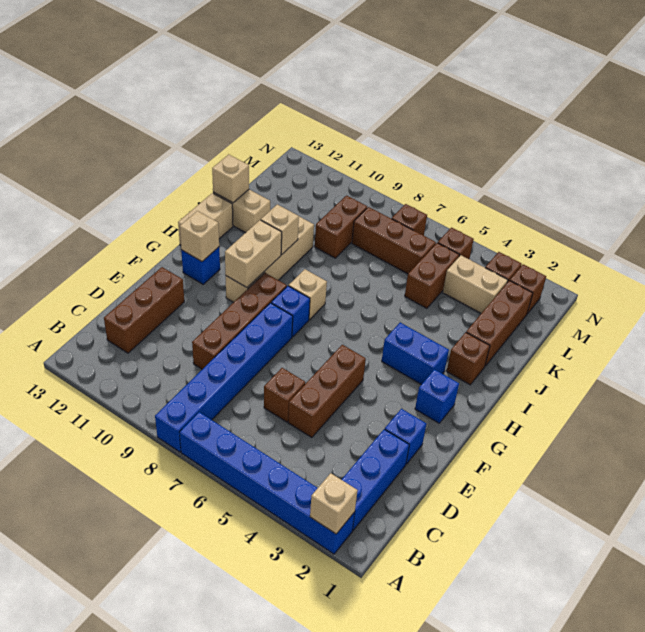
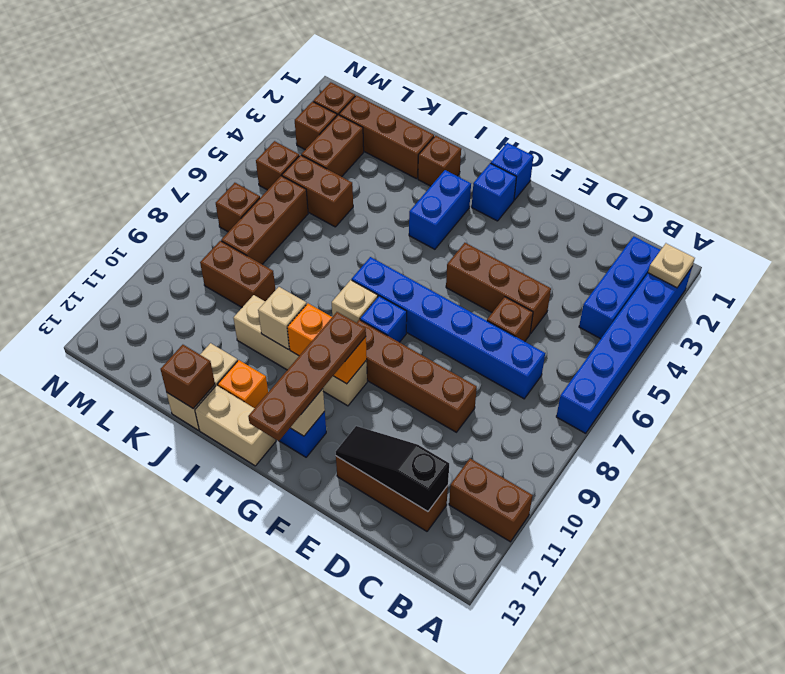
tan brick A2 level 2 -> tan plate A2 level 2
blue brick A8:F8 level 1 -> blue brick C7:H7 level 1
none -> brown brick A11:B11 level 1
blue brick B2:D2 level 1 -> blue brick B2:B4 level 1
none -> black slope C12:E12 level 2 top C
blue brick E2 level 1 -> blue brick G1 level 1
tan brick G10:H10 level 2 -> orange brick G10:H10 level 2
none -> brown plate G10:G13 level 3
none -> orange brick I12 level 1
tan brick J13 level 2 -> brown brick J13 level 2
tan brick L3:L4 level 1 -> brown brick L3:L4 level 1

